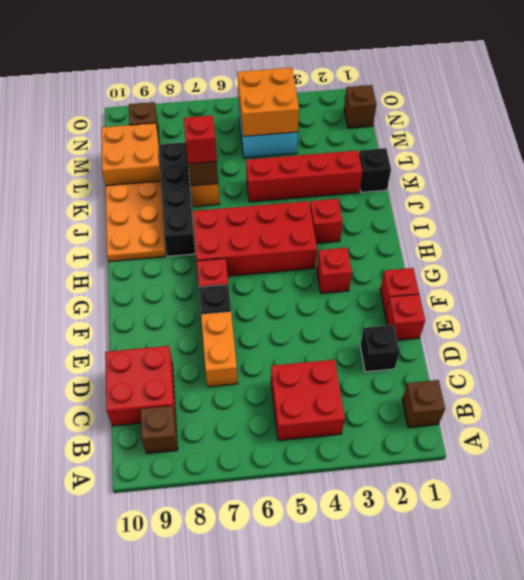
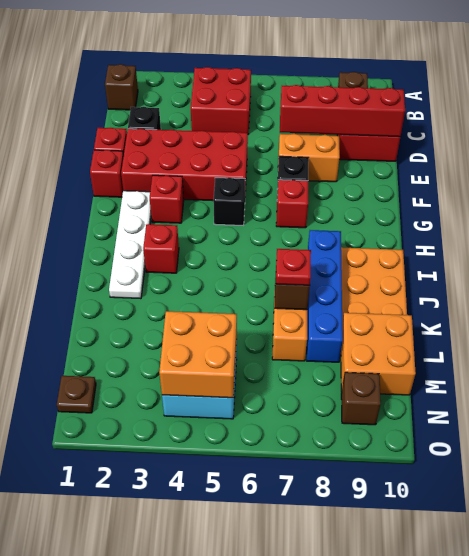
orange brick D7:E7 level 1 -> orange brick E7:E8 level 1
none -> white plate G2:J2 level 1
red brick H4:I7 level 1 -> red brick E2:F5 level 1
black brick I8:L8 level 1 -> blue brick I8:L8 level 1
black brick K1 level 1 -> black brick G5 level 1
red brick K2:K5 level 1 -> red brick D7:D10 level 2
red brick K7 level 3 -> red plate K7 level 3
brown brick N1 level 1 -> brown plate N1 level 1

